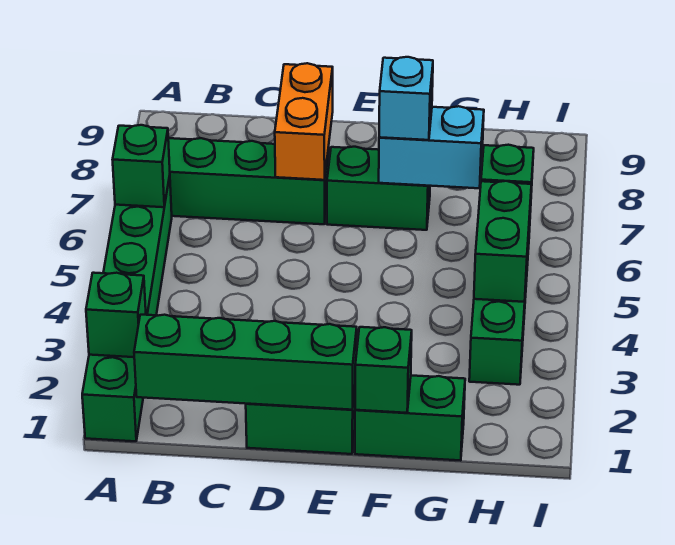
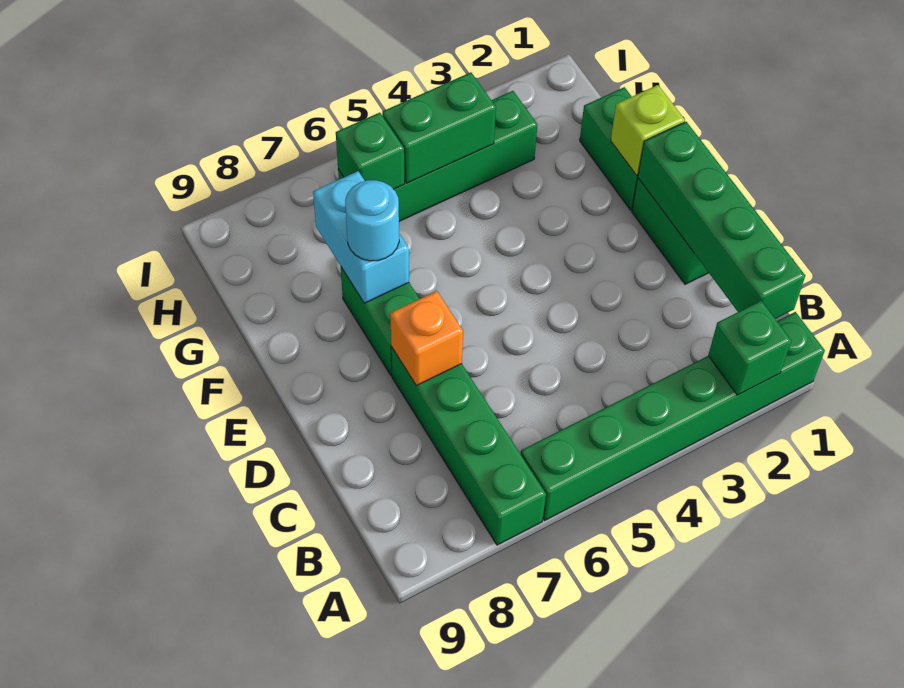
green brick A6 level 2 -> none
orange brick D7:D8 level 2 -> orange brick D7 level 2
green brick F1 level 2 -> lime brick F1 level 2
cyan brick F7 level 3 -> cyan round brick F7 level 3

